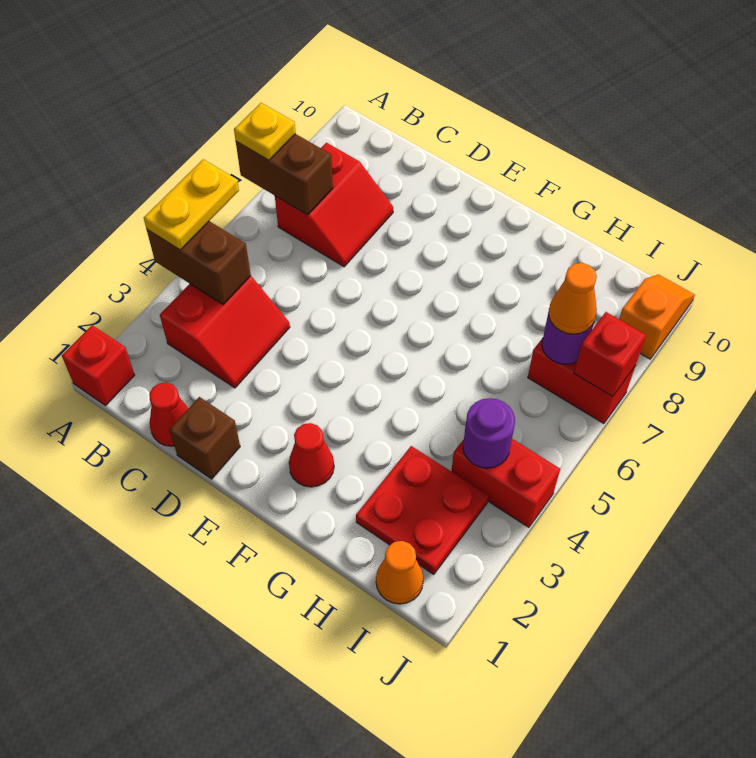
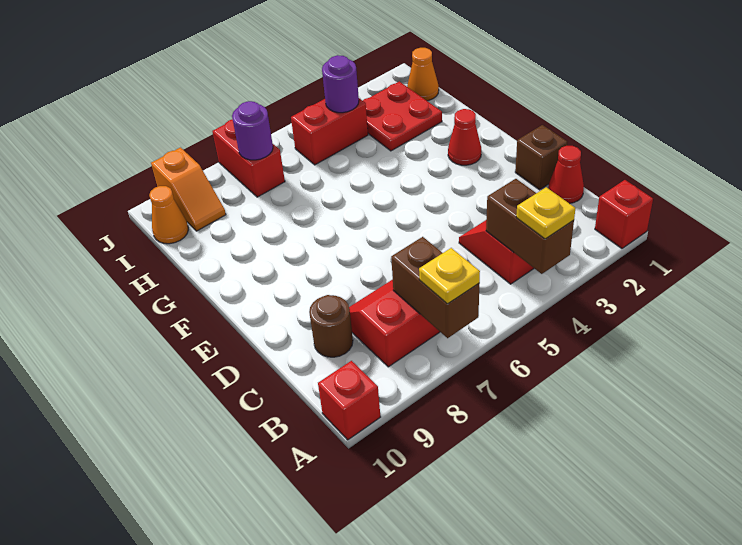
yellow plate A4:A5 level 3 -> yellow plate A4 level 3
none -> brown round brick C9 level 1
red brick I4:J4 level 1 -> red brick I4:I5 level 1
orange cone I7 level 3 -> orange cone I10 level 1
red brick J7 level 2 -> red brick A10 level 1
orange slope J9:J10 level 1 top 9 -> orange slope I9:J9 level 1 top J

